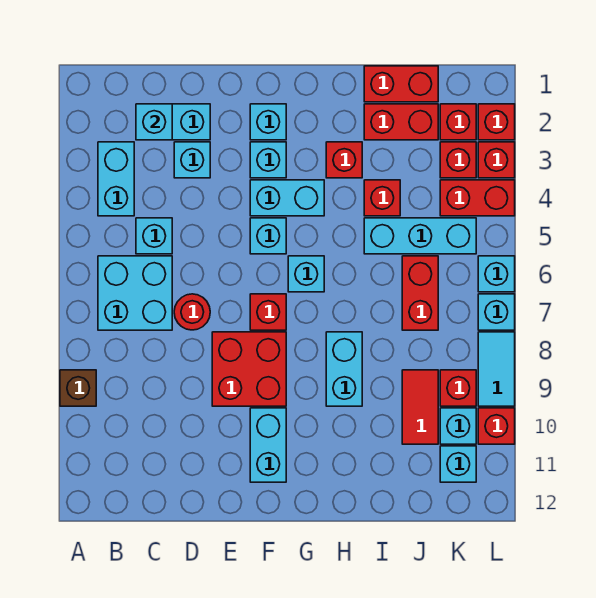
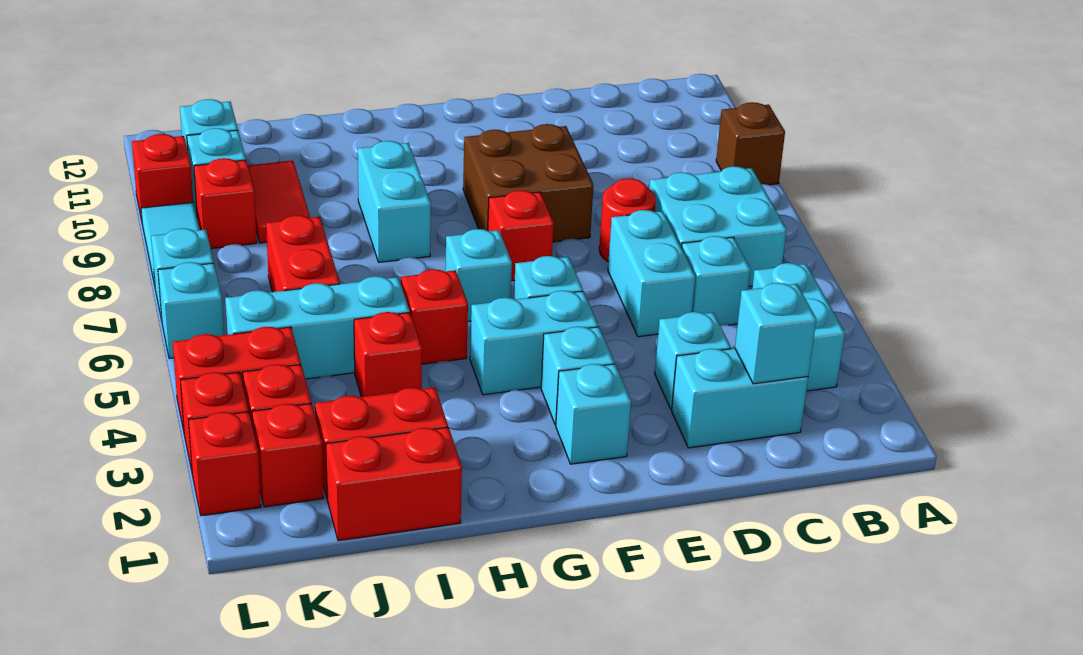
red brick E8:F9 level 1 -> brown brick E8:F9 level 1
cyan brick F10:F11 level 1 -> cyan brick D5:D6 level 1
red brick H3 level 1 -> red brick H5 level 1

